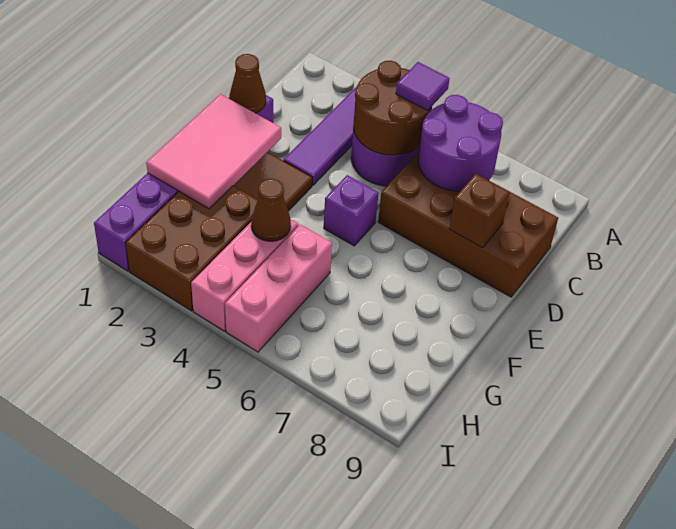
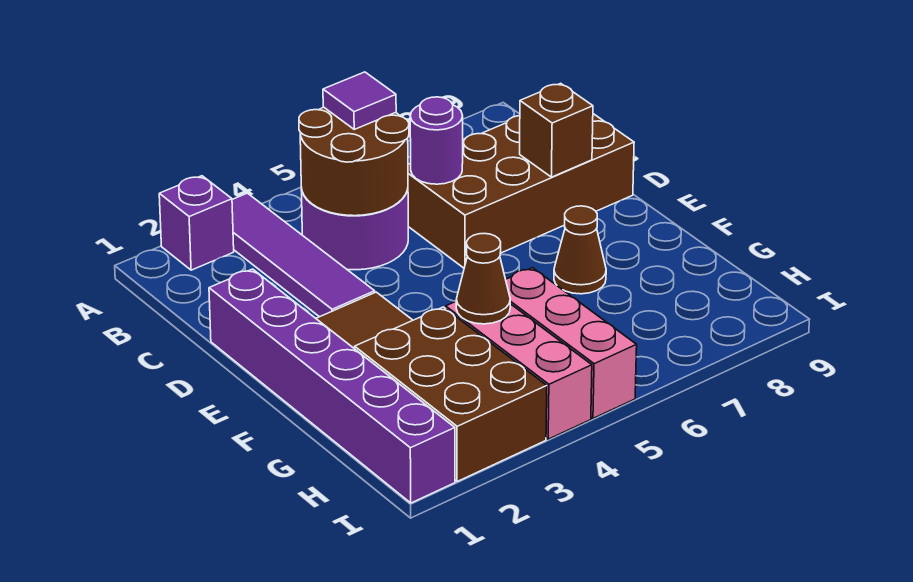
purple round brick B6:C7 level 2 -> purple round brick C6 level 2
brown cone D1 level 2 -> brown cone F7 level 1
pink tile E1:G2 level 2 -> none
purple brick E5 level 1 -> purple brick A2 level 1

